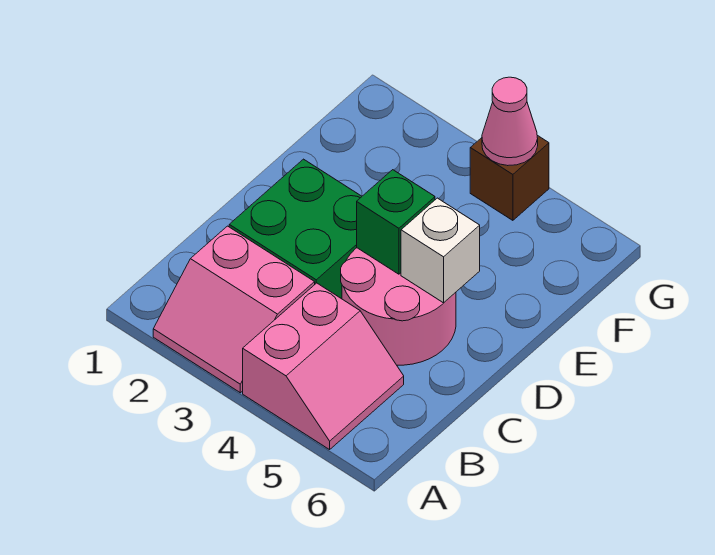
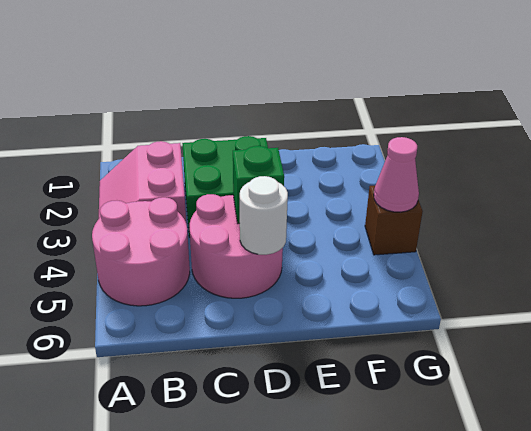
pink slope A4:B5 level 1 top 4 -> pink round brick A4:B5 level 1
white brick D5 level 2 -> white round brick D5 level 2

